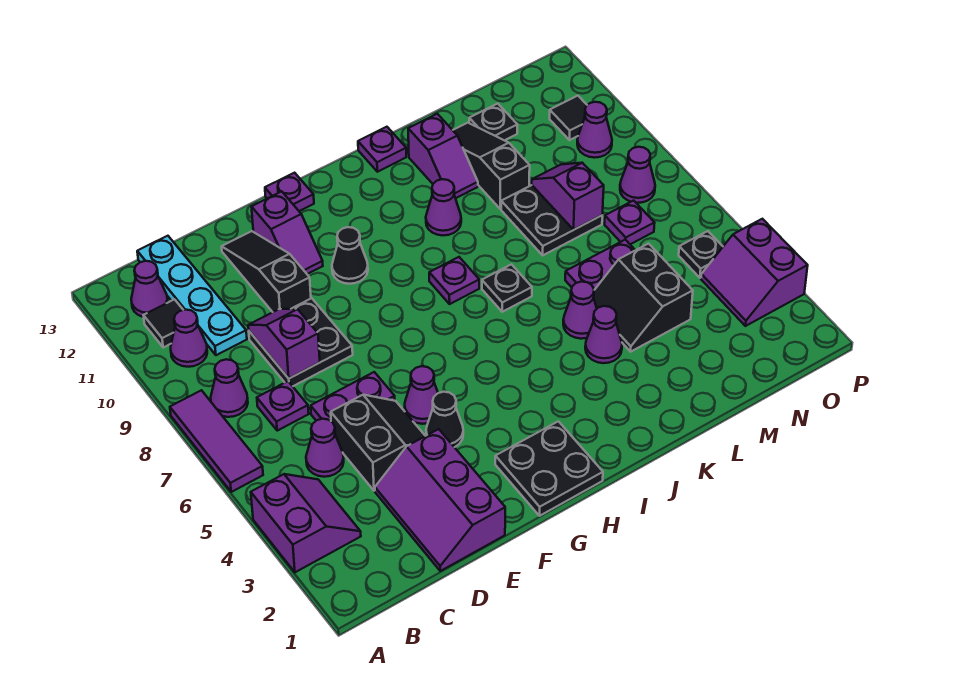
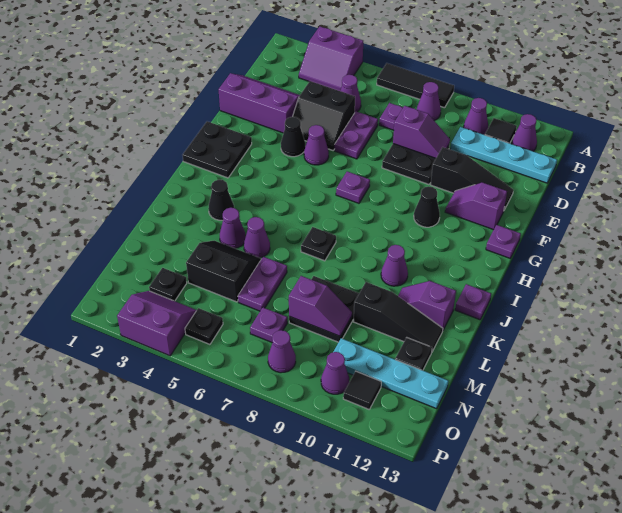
purple tile A6:A8 level 1 -> black tile A6:A8 level 1
purple plate I8 level 1 -> purple plate G7 level 1
none -> black cone J3 level 1
none -> black plate N3 level 1
none -> cyan plate N10:N13 level 1

